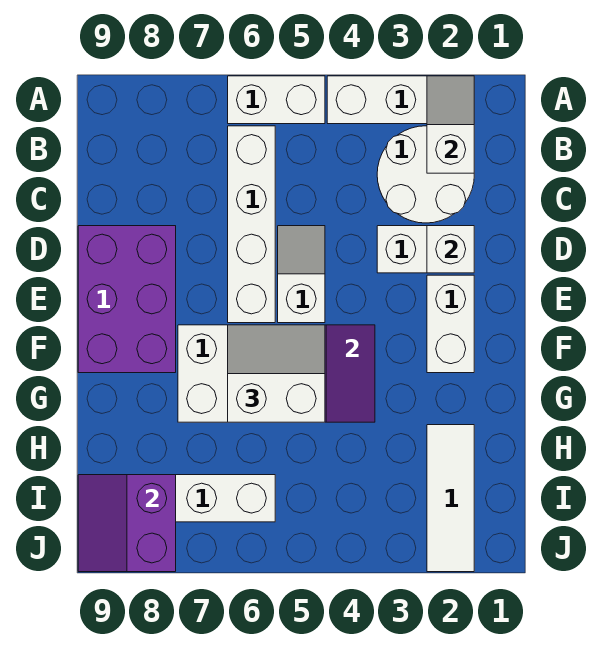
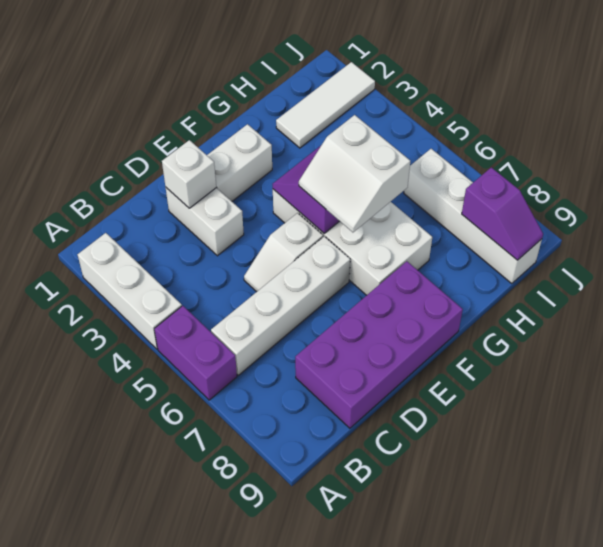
white slope A2:B2 level 2 top B -> none
white brick A5:A6 level 1 -> purple brick A5:A6 level 1
white round brick B2:C3 level 1 -> none
purple brick D8:F9 level 1 -> purple brick C8:F9 level 1
purple slope I8:J9 level 2 top 8 -> purple slope I8:I9 level 2 top 8

